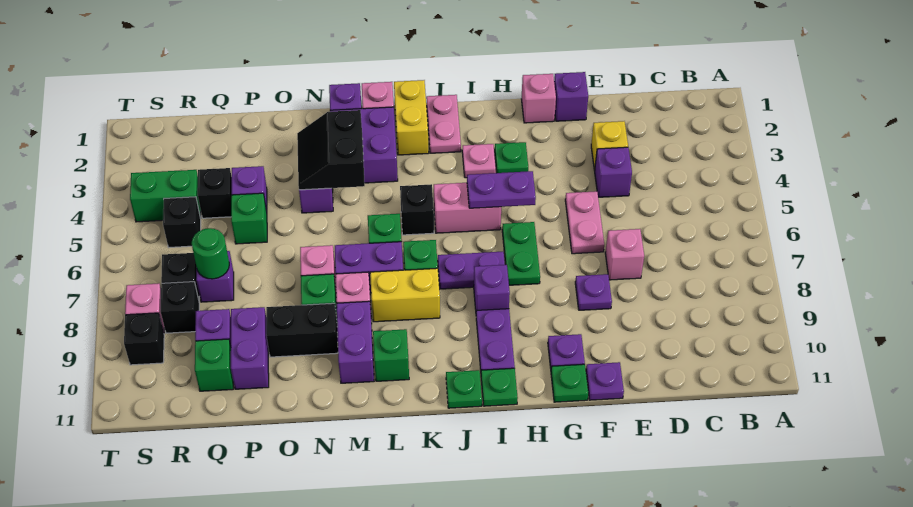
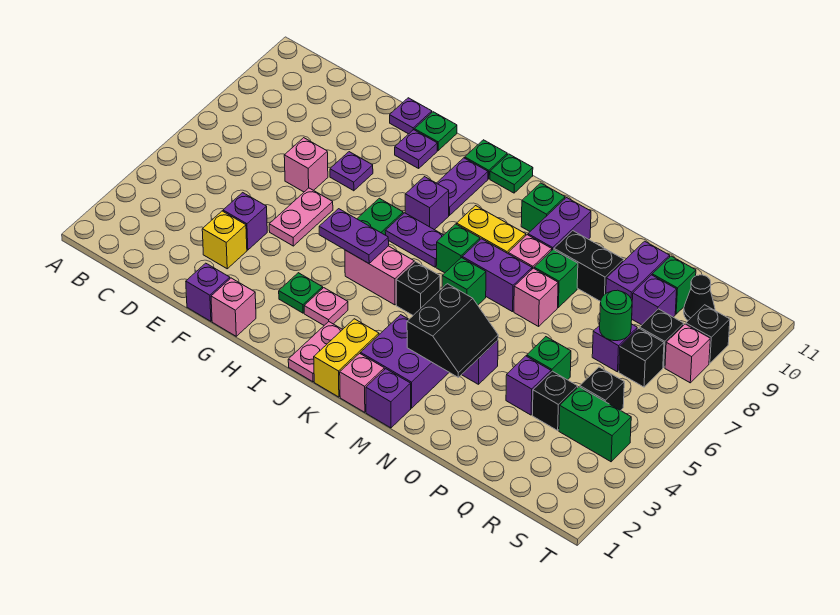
none -> black cone R10 level 1

